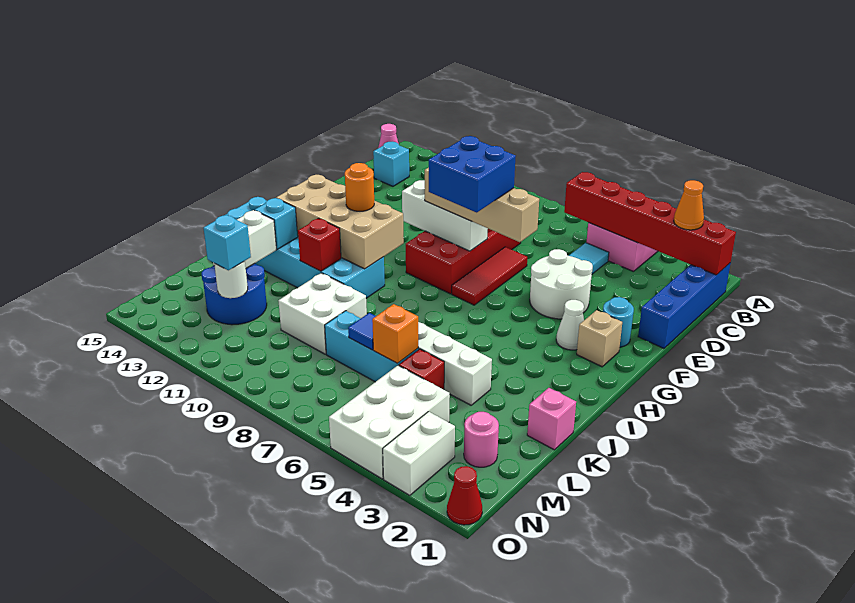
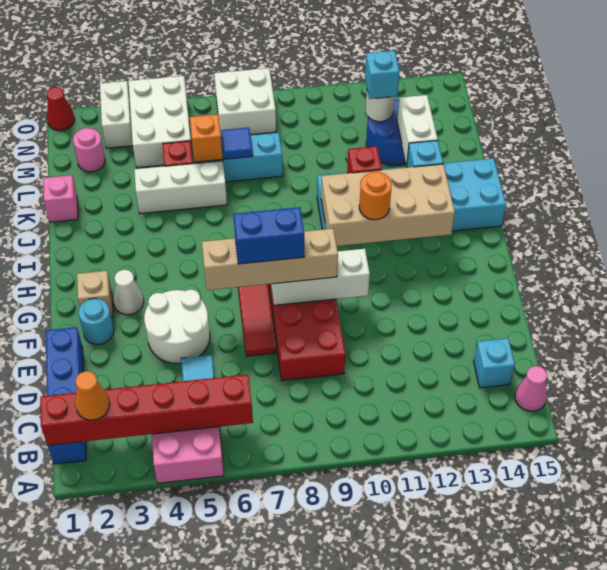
blue brick F7:G8 level 4 -> blue brick F7:F8 level 4
white brick K9:L10 level 1 -> white brick N7:O8 level 1

